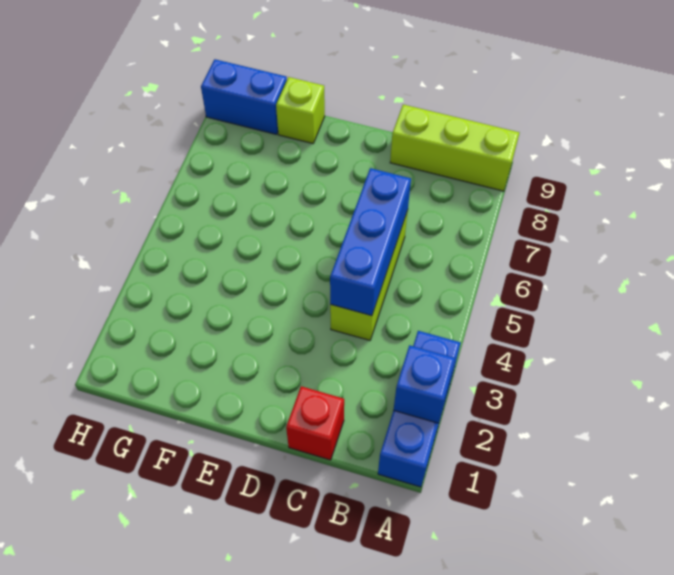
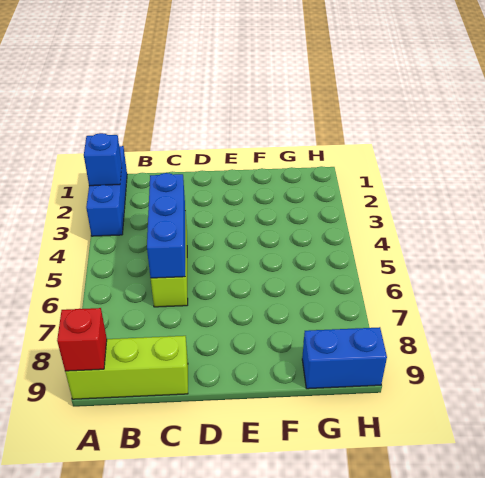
red brick C1 level 1 -> red brick A9 level 2
lime brick F9 level 1 -> none

